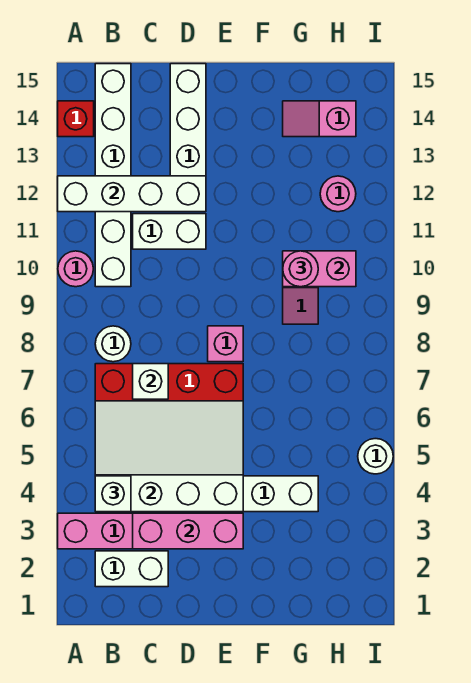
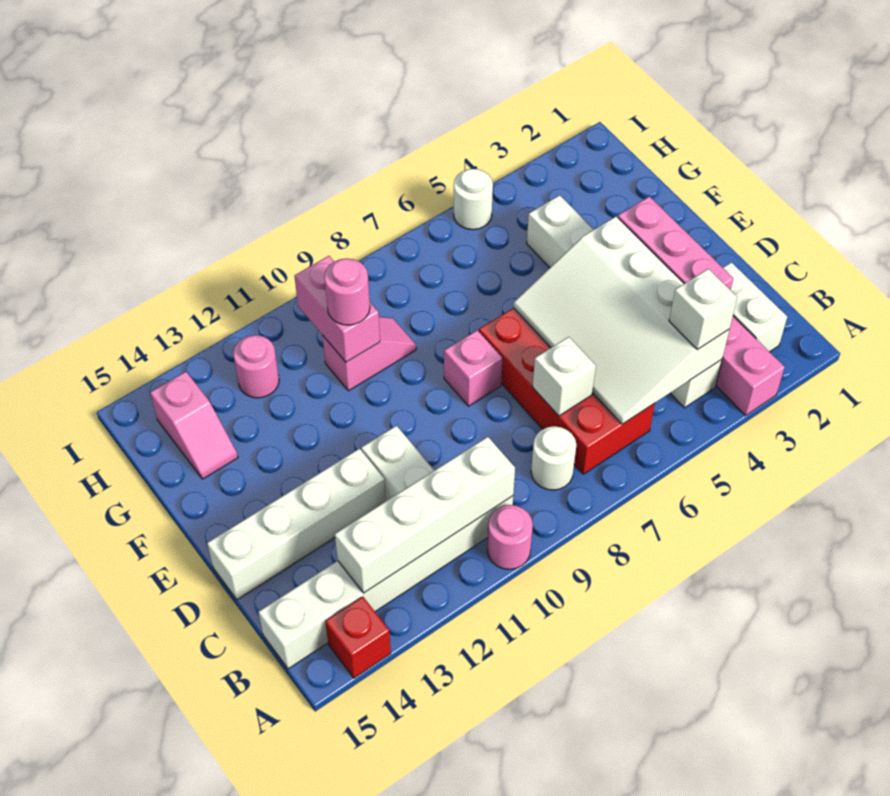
white brick A12:D12 level 2 -> white brick B10:B13 level 2

